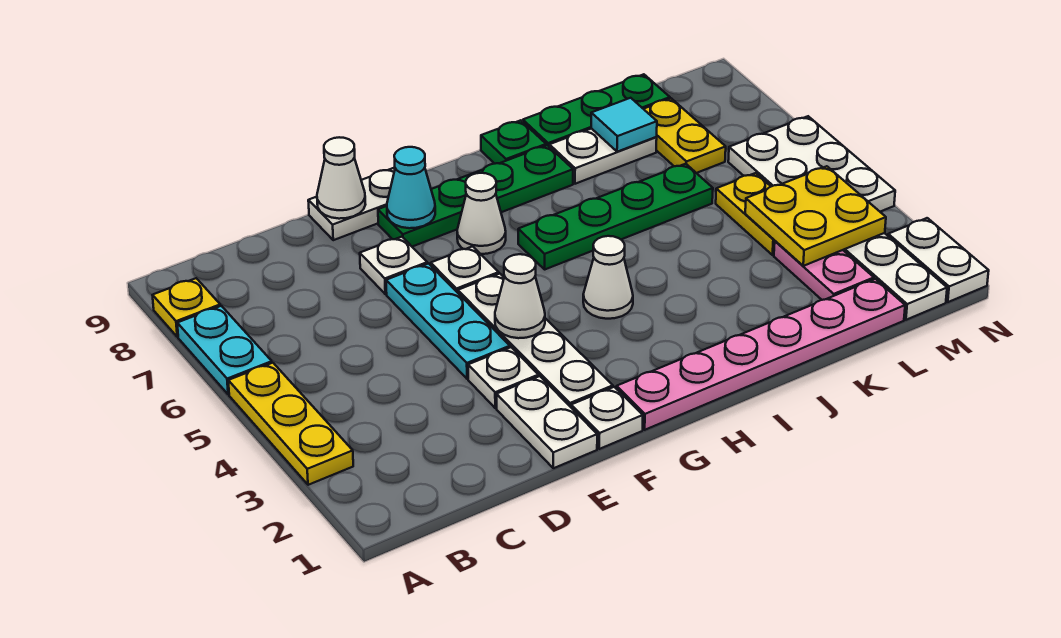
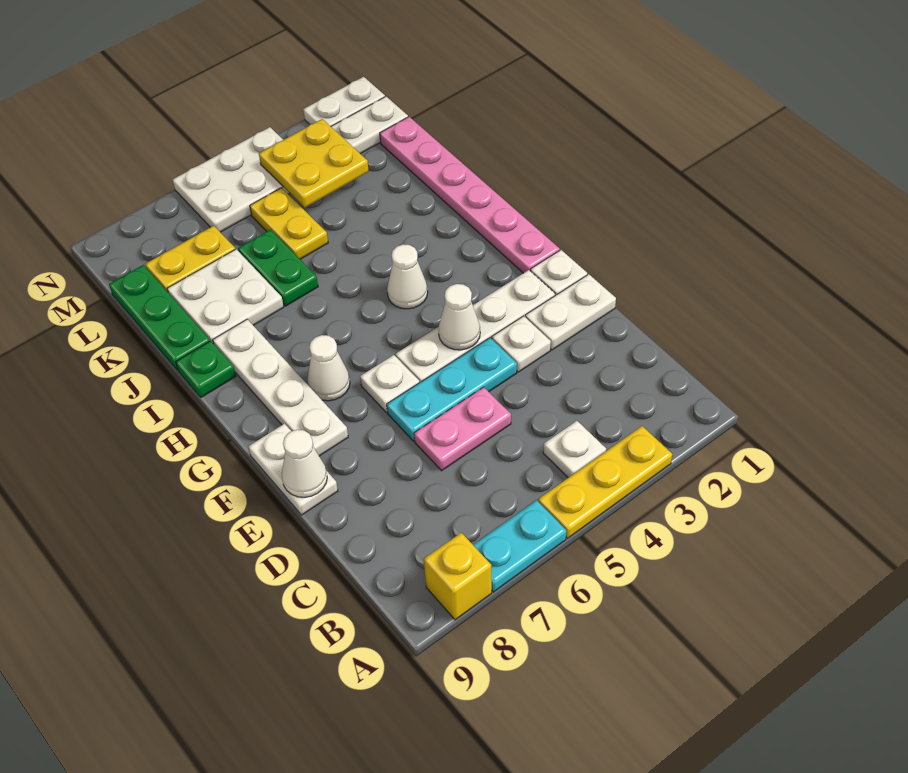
yellow plate A8 level 1 -> yellow brick A8 level 1
white plate E7 level 1 -> white plate B4 level 1
green plate F8:I8 level 1 -> white plate F8:I8 level 1
cyan cone F8 level 2 -> none
green plate H6:K6 level 1 -> green plate J6:K6 level 1
white plate J8:K8 level 1 -> white plate J7:K8 level 1
cyan tile K8 level 2 -> none
pink plate L2:L3 level 1 -> pink plate D5:D6 level 1
yellow plate L4:L5 level 1 -> yellow plate K5:L5 level 1

